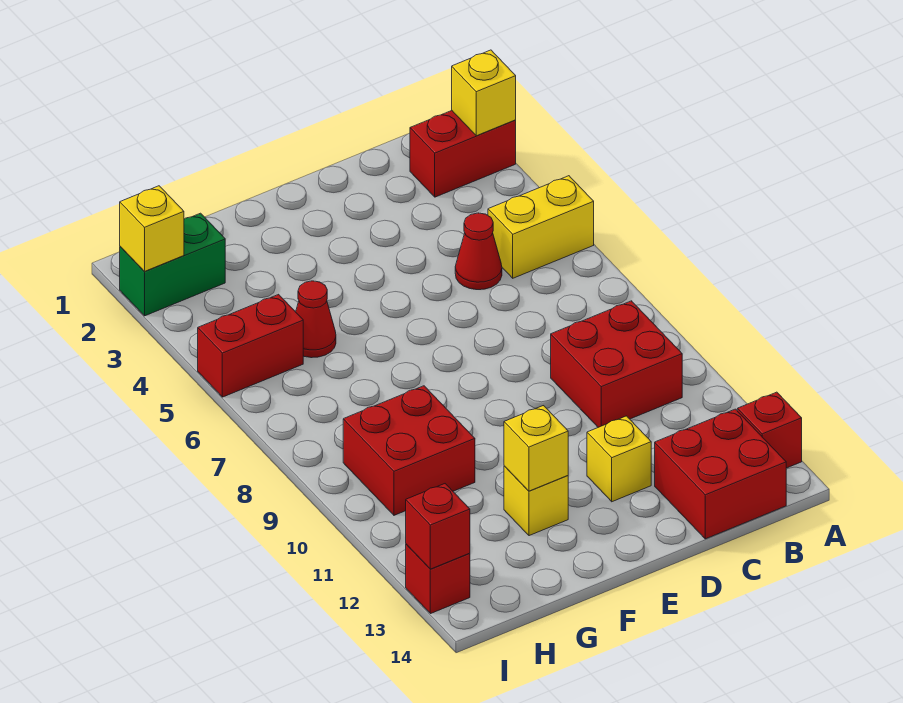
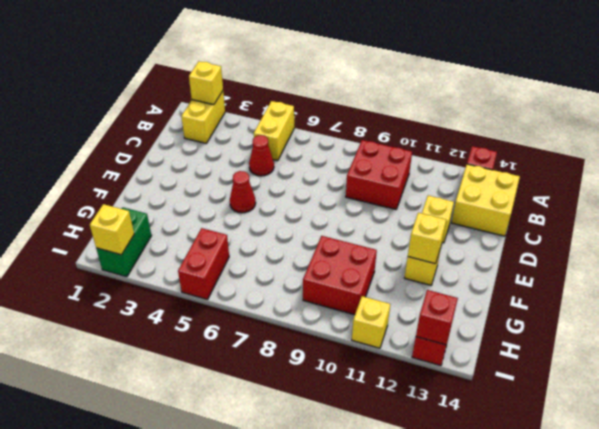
red brick A2:B2 level 1 -> yellow brick A2:B2 level 1
red brick B13:C14 level 1 -> yellow brick B13:C14 level 1
red cone G5 level 1 -> red cone E5 level 1
none -> yellow brick I11 level 1

